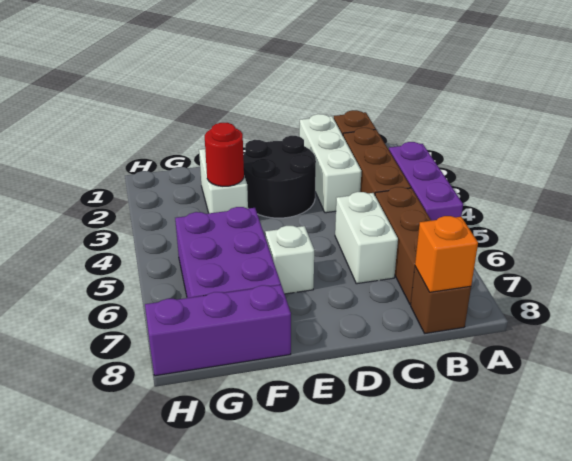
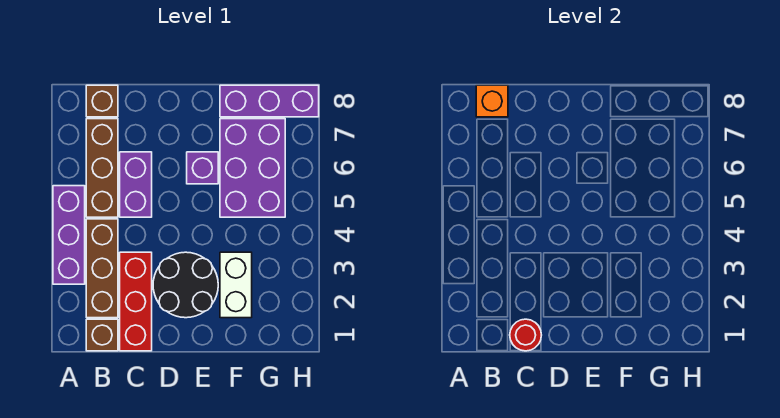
white brick C1:C3 level 1 -> red brick C1:C3 level 1
white brick C5:C6 level 1 -> purple brick C5:C6 level 1
white brick E6 level 1 -> purple brick E6 level 1
red round brick F3 level 2 -> red round brick C1 level 2

